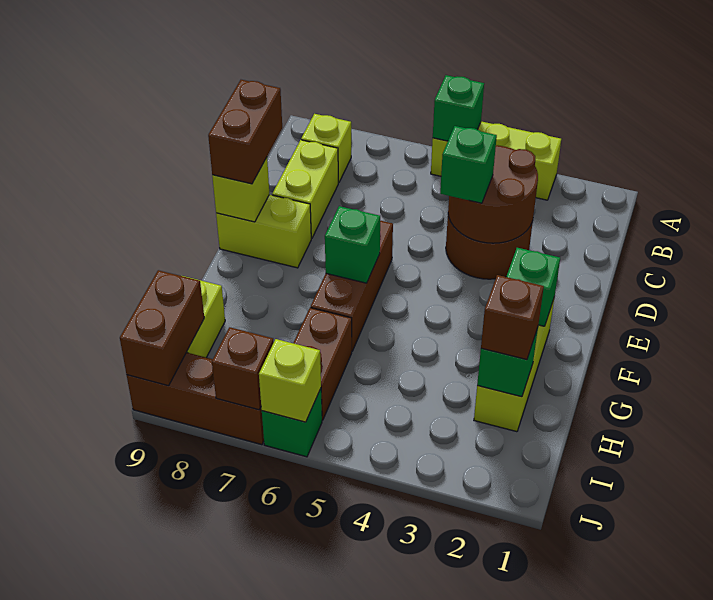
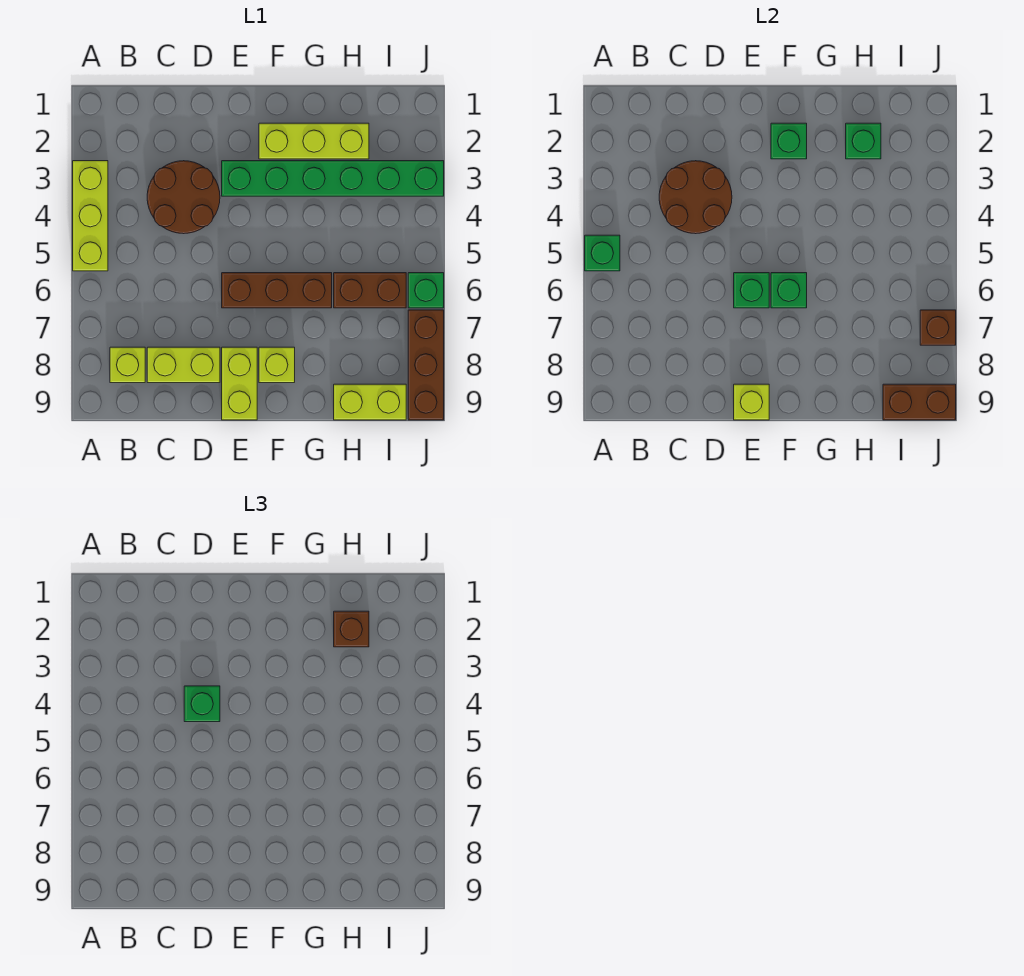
brown brick D9:E9 level 3 -> none
none -> green brick E3:J3 level 1
none -> green brick E6 level 2
lime brick J6 level 2 -> lime brick F8 level 1

